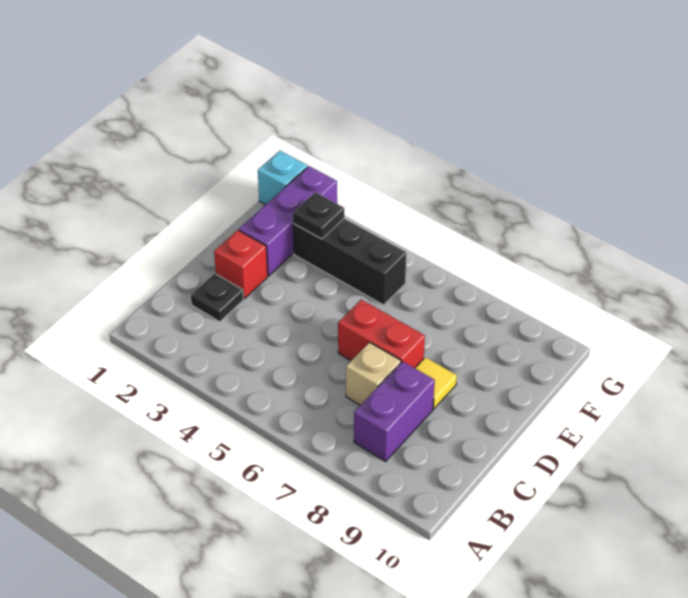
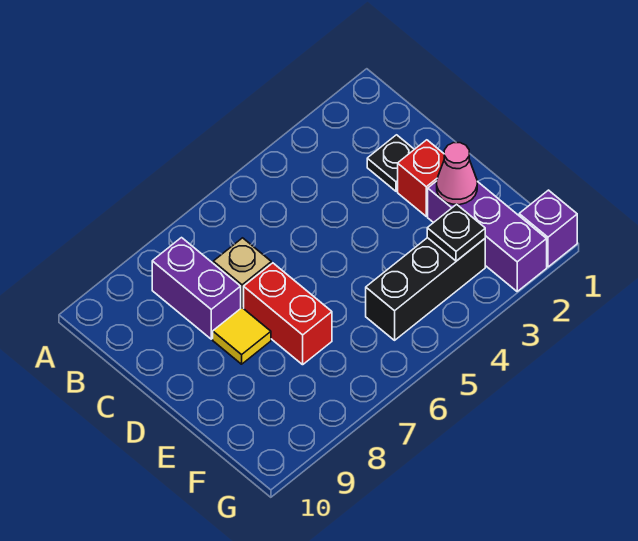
red brick D6:D7 level 1 -> red brick D7:E7 level 1
none -> pink cone E2 level 2
cyan brick G1 level 1 -> purple brick G1 level 1

